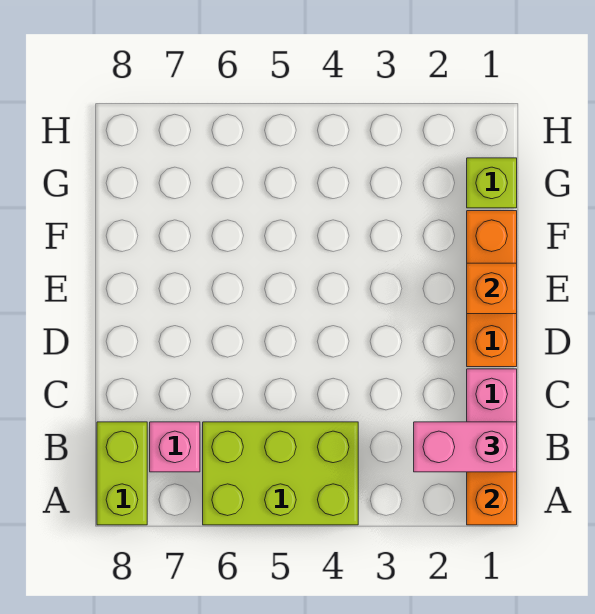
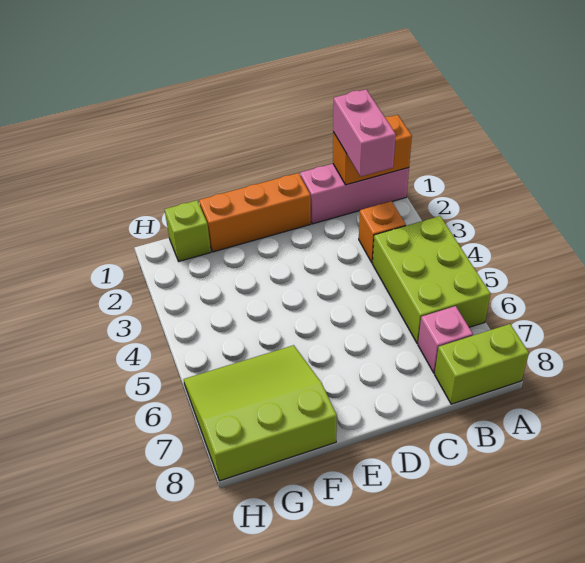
orange brick E1 level 2 -> orange brick B3 level 1
none -> lime slope F6:H8 level 1 top 8

